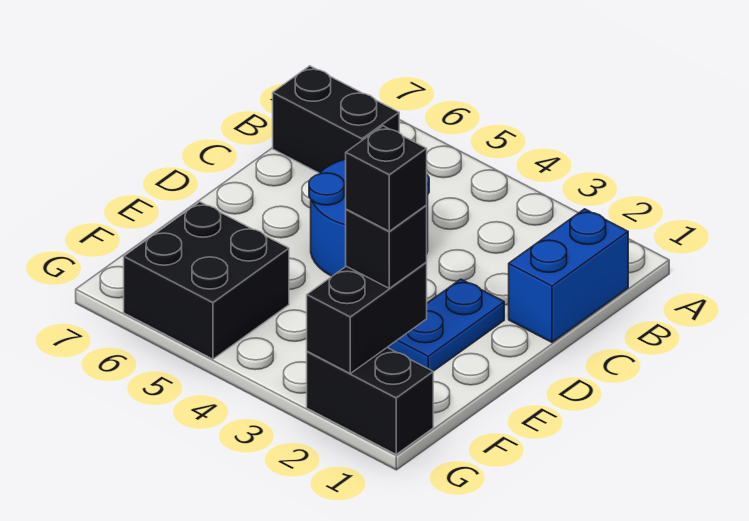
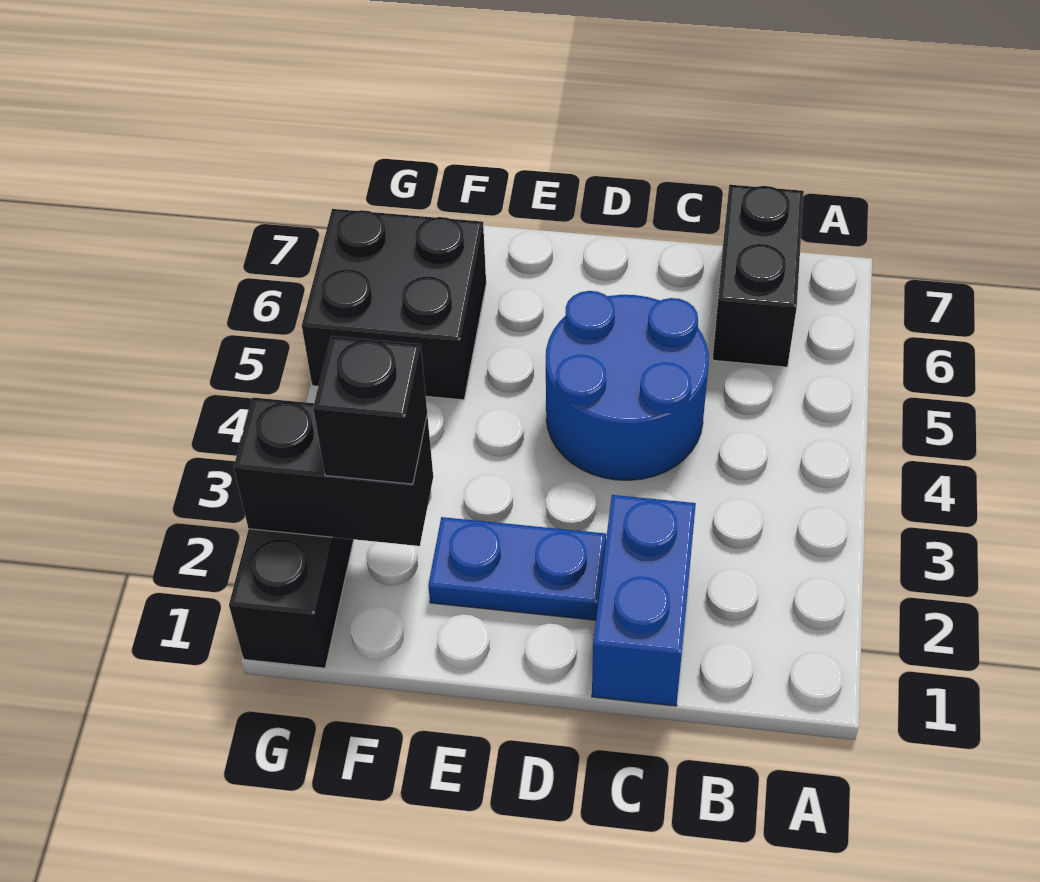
blue brick B1:C1 level 1 -> blue brick C1:C2 level 1
black brick F2 level 4 -> none

